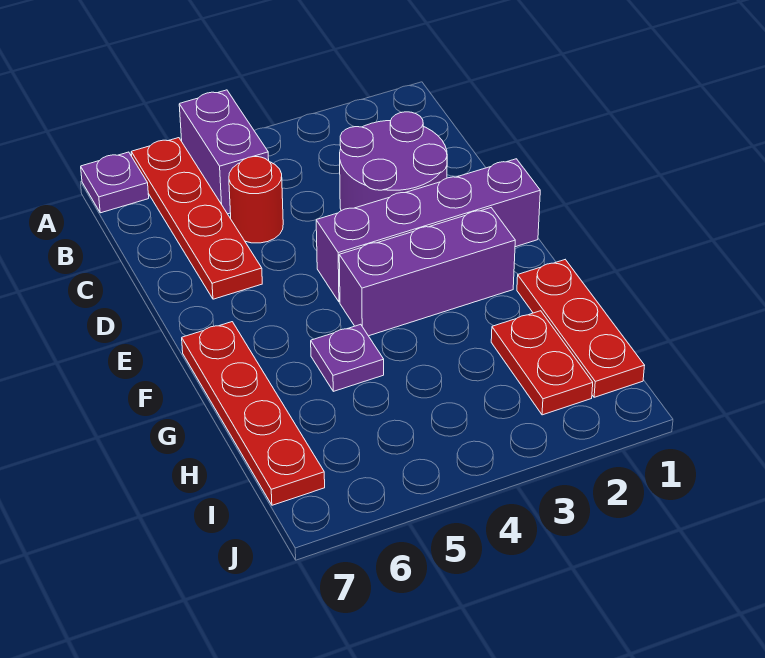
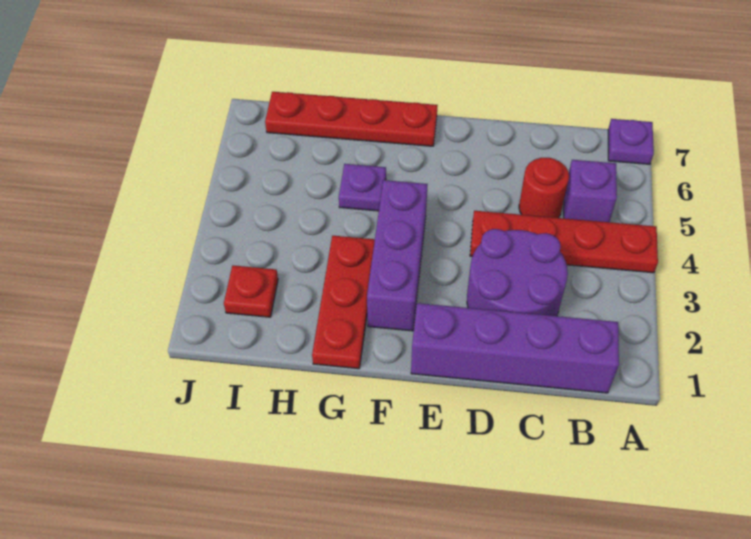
purple brick A5:B5 level 1 -> purple brick B5 level 1
red plate A6:D6 level 1 -> red plate A4:D4 level 1
purple brick E1:E4 level 1 -> purple brick B1:E1 level 1
red plate G1:I1 level 1 -> red plate G1:G3 level 1
red plate H2:I2 level 1 -> red plate I2 level 1

